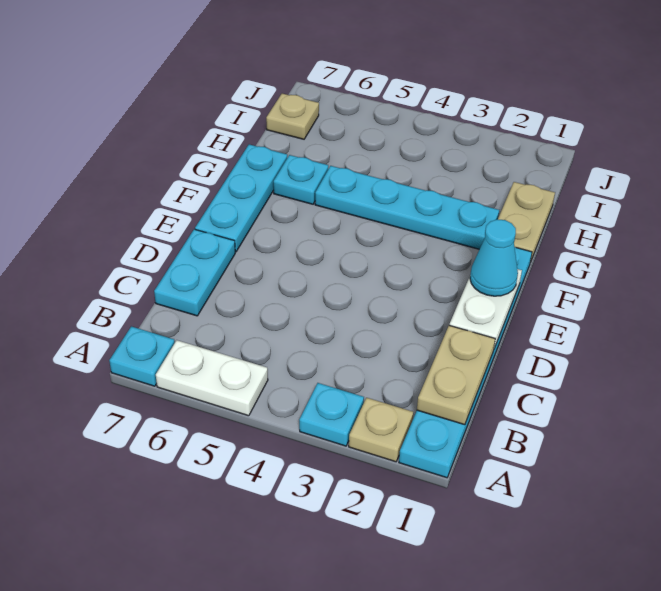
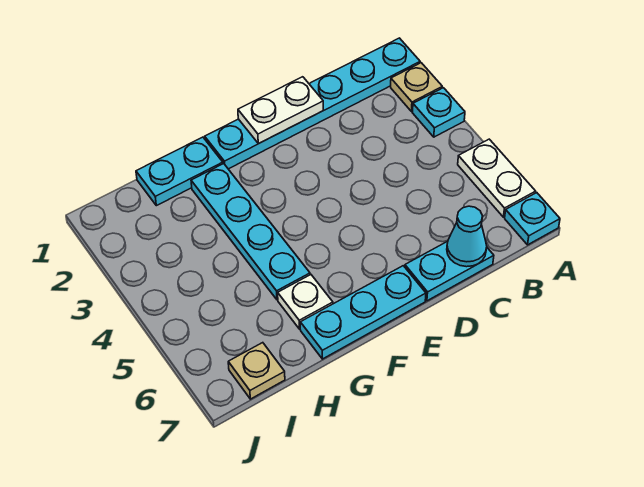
tan plate B1:C1 level 2 -> none
cyan cone E1 level 3 -> cyan cone C7 level 2
tan plate G1:H1 level 1 -> cyan plate G1:H1 level 1
cyan plate G6 level 1 -> white plate G6 level 1

